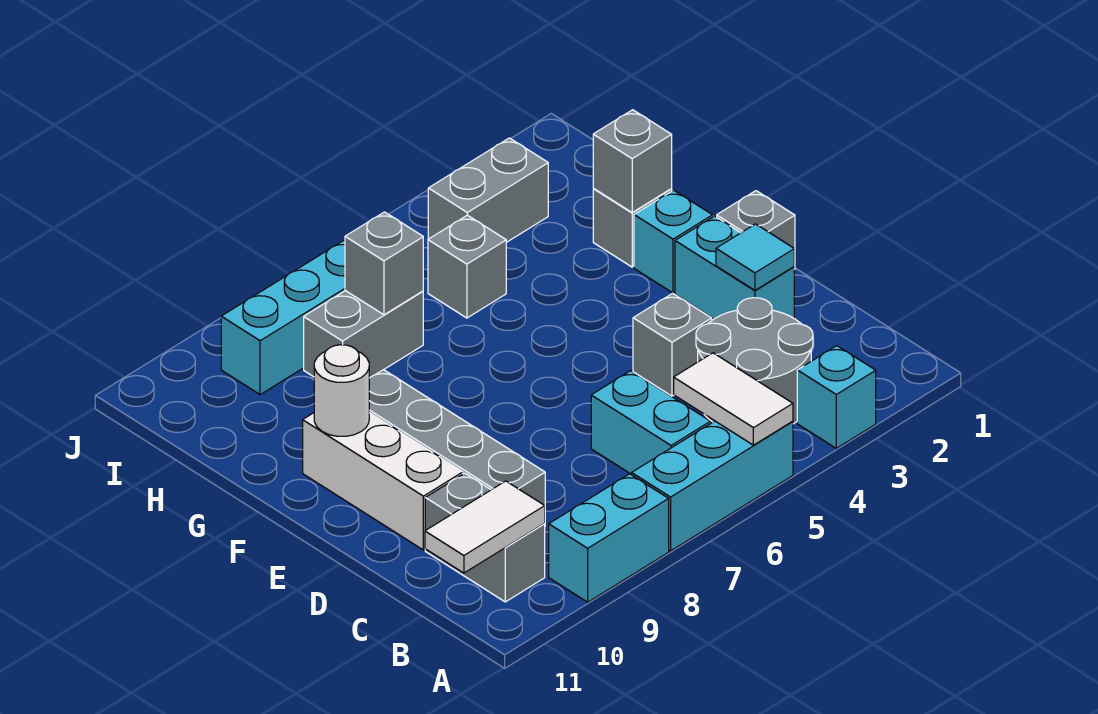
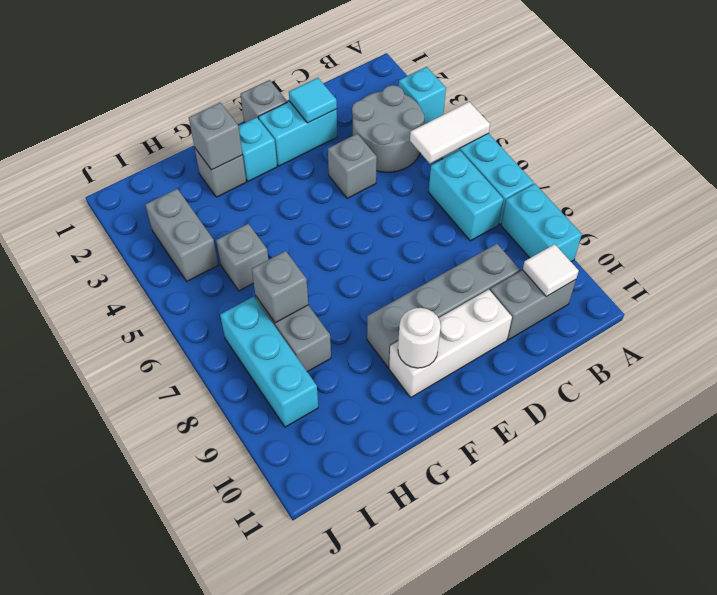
cyan brick B6:C6 level 1 -> cyan brick B6:B7 level 1
white tile B10:B11 level 2 -> white tile B10 level 2

